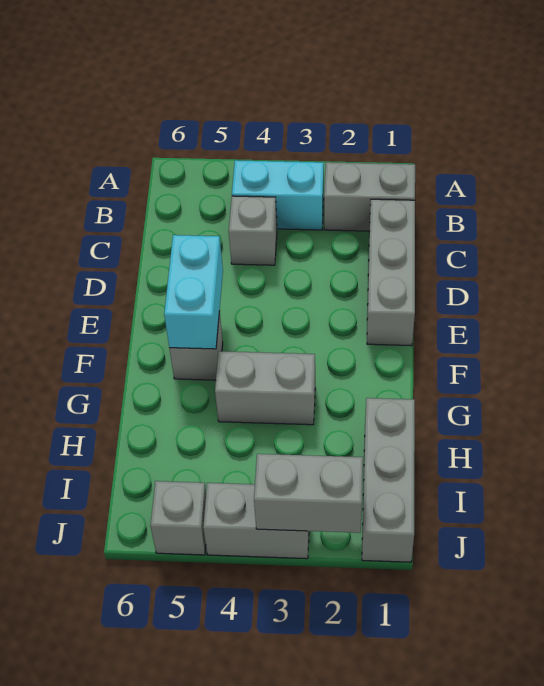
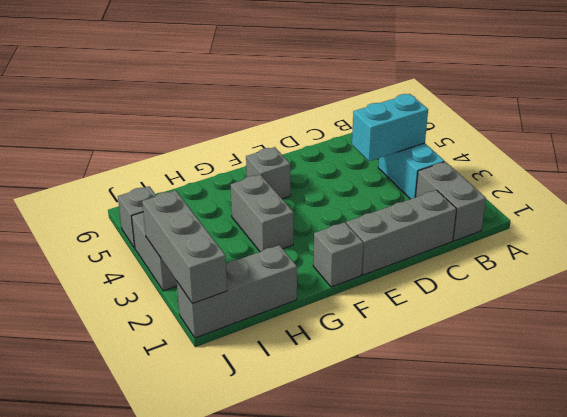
grey brick C4 level 1 -> grey brick F1 level 1
cyan brick E5:F5 level 2 -> cyan brick B4:C4 level 2
grey brick J2:J3 level 2 -> grey brick J1:J3 level 2

